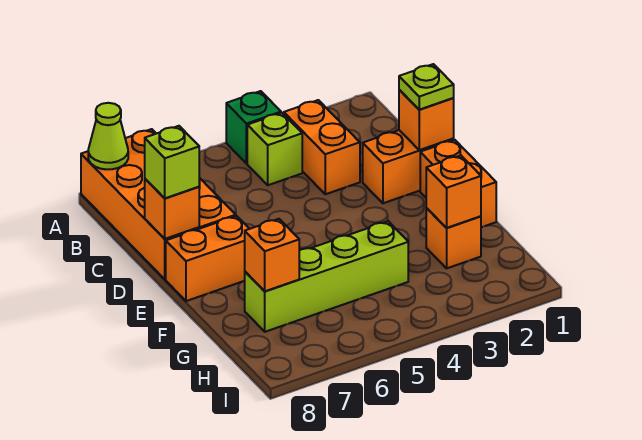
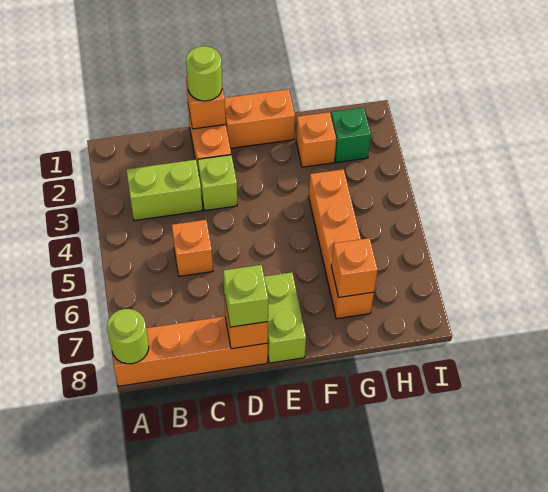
green brick A4 level 1 -> green brick H2 level 1
orange brick A7:D8 level 1 -> orange brick A8:D8 level 1
lime cone A8 level 2 -> lime round brick A8 level 2
orange brick B3:C3 level 1 -> lime brick B3:C3 level 1
lime brick B4 level 1 -> lime brick D3 level 1
lime plate D1 level 3 -> lime round brick D1 level 3
orange brick E7:E8 level 1 -> lime brick E7:E8 level 1
orange brick G2 level 2 -> orange brick C5 level 1
lime brick G4:G7 level 1 -> orange brick G4:G7 level 1

